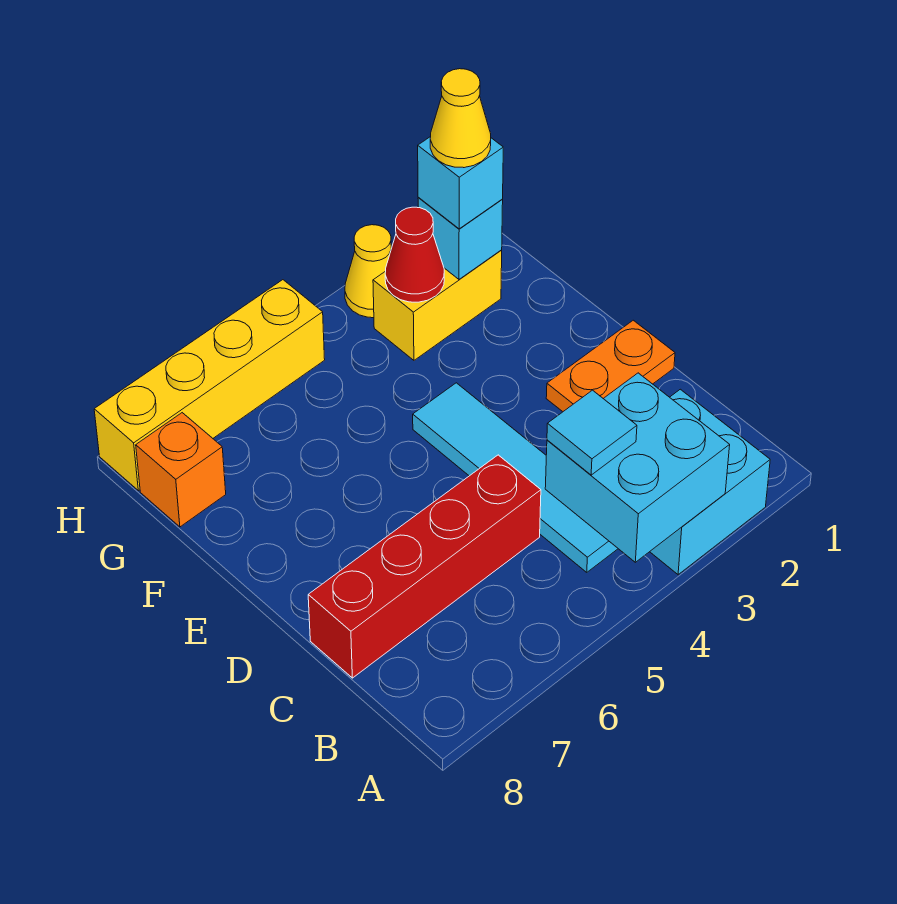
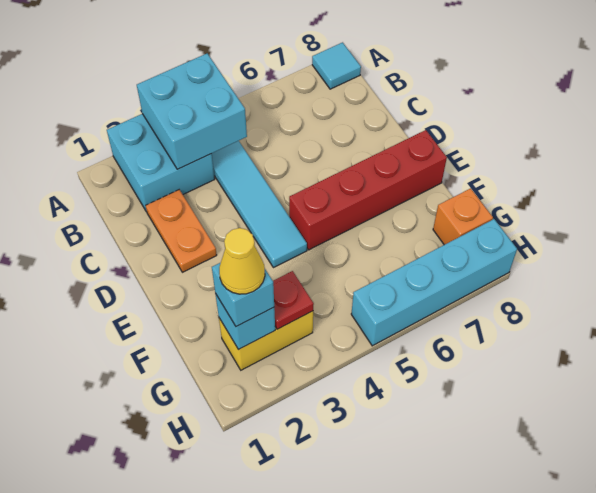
cyan tile B4 level 3 -> cyan tile A8 level 1
red brick C5:C8 level 1 -> red brick E5:E8 level 1
orange plate D1:D2 level 1 -> orange plate C2:D2 level 1
red cone G3 level 2 -> red plate G3 level 2
yellow cone H3 level 1 -> none
yellow brick H5:H8 level 1 -> cyan brick H5:H8 level 1

